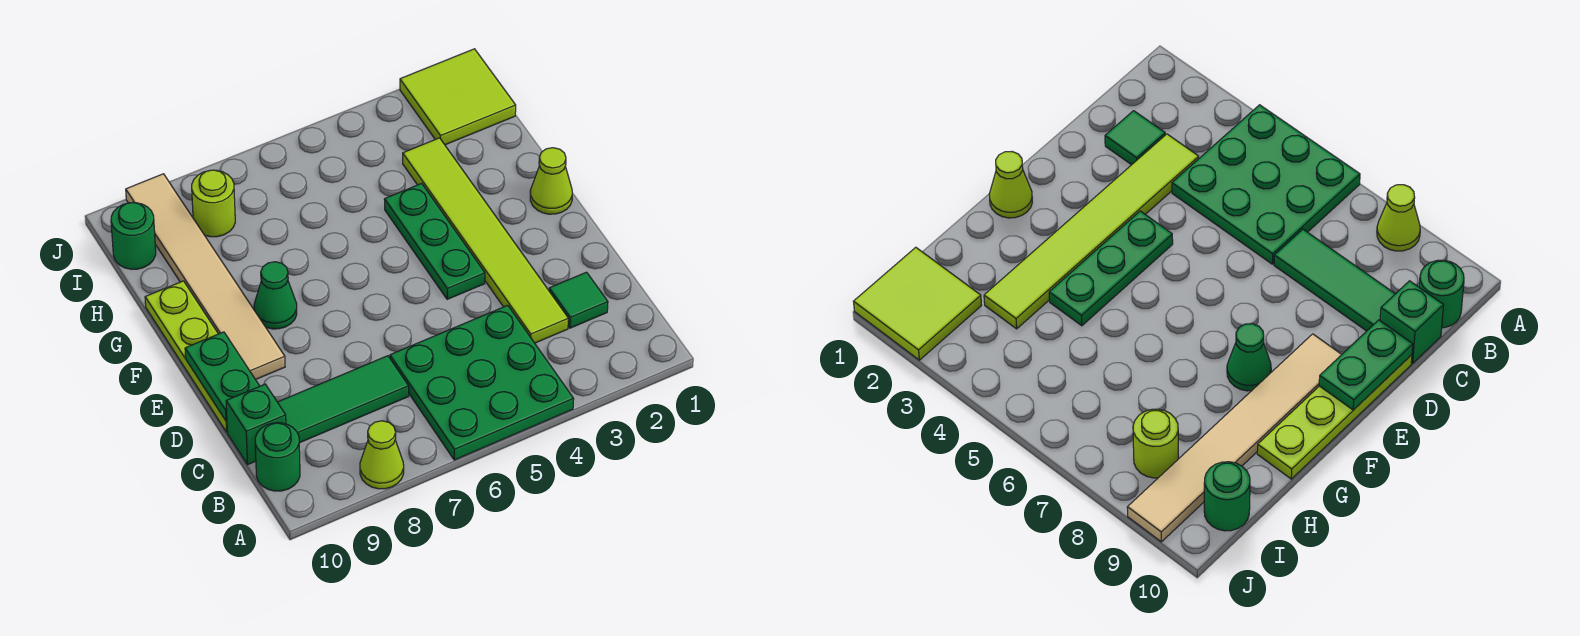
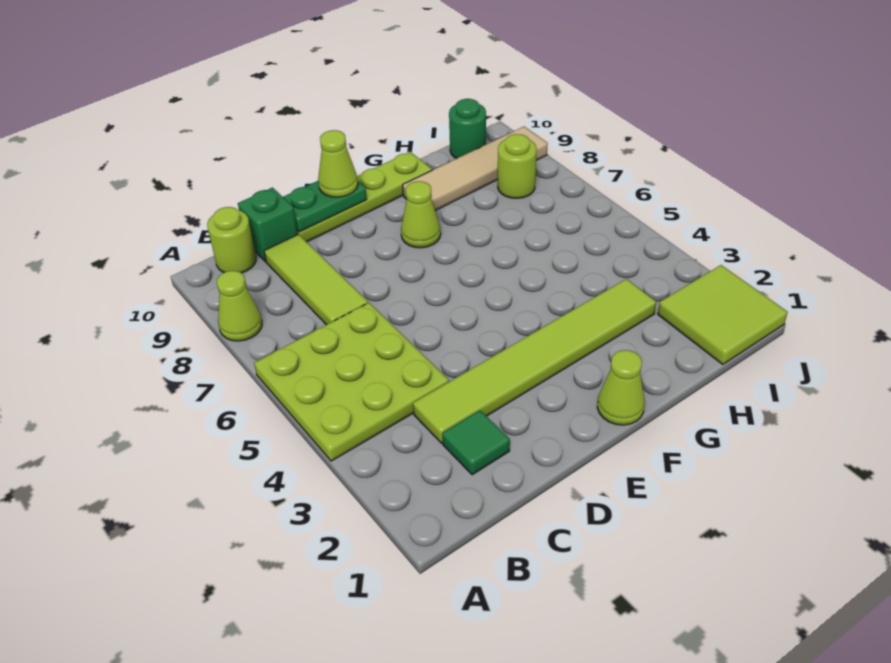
green plate A4:C6 level 1 -> lime plate A4:C6 level 1
green round brick B10 level 1 -> lime round brick B10 level 1
green tile C7:C9 level 1 -> lime tile C7:C9 level 1
green plate E4:G4 level 1 -> none
tan tile E9:J9 level 1 -> tan tile G9:J9 level 1
none -> lime cone E10 level 3
green cone F8 level 1 -> lime cone F8 level 1

